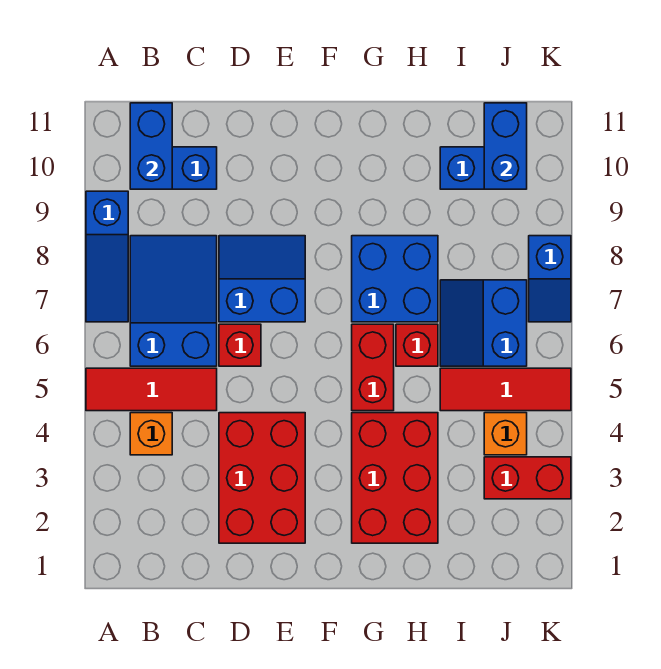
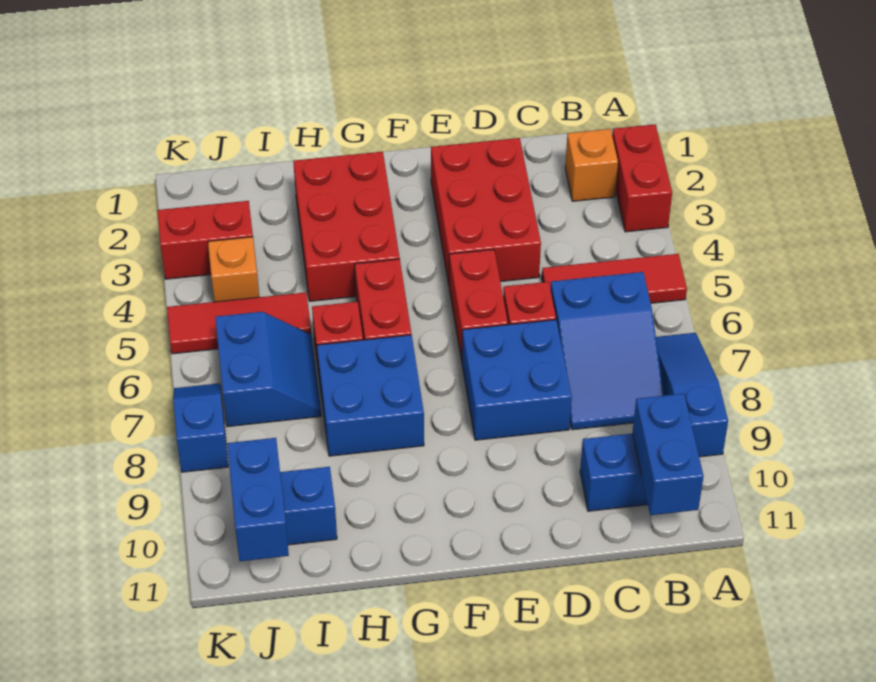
none -> red brick A2:A3 level 1
orange brick B4 level 1 -> orange brick B2 level 1
blue slope D7:E8 level 1 top 7 -> blue brick D7:E8 level 1
none -> red brick E5:E6 level 1

